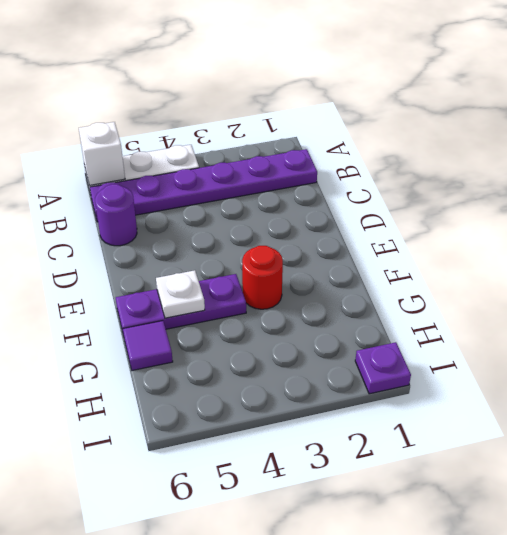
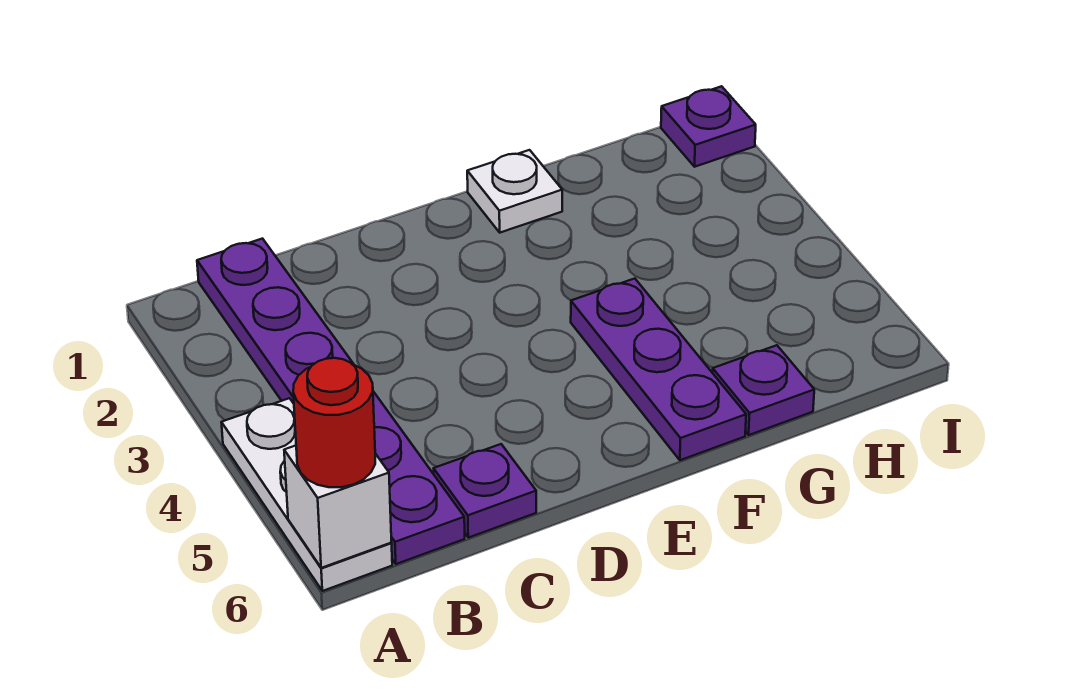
purple round brick C6 level 1 -> purple plate C6 level 1
red round brick F3 level 1 -> red round brick A6 level 3
white plate F5 level 2 -> white plate F1 level 1
purple tile G6 level 1 -> purple plate G6 level 1

